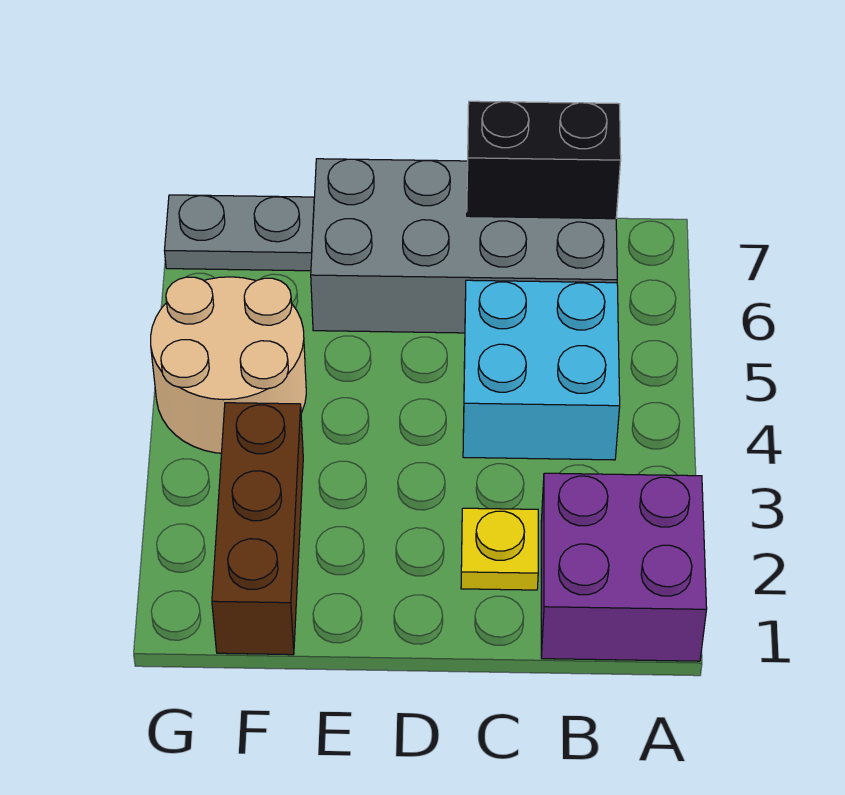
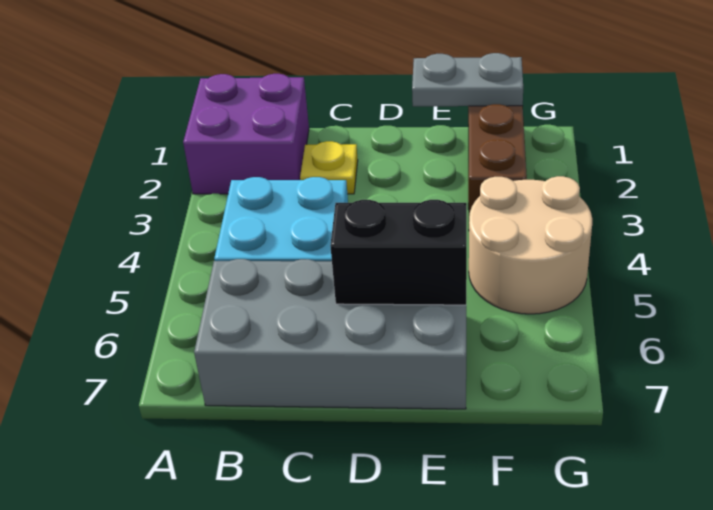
black brick B7:C7 level 2 -> black brick D6:E6 level 2
grey plate F7:G7 level 1 -> grey plate E1:F1 level 2

